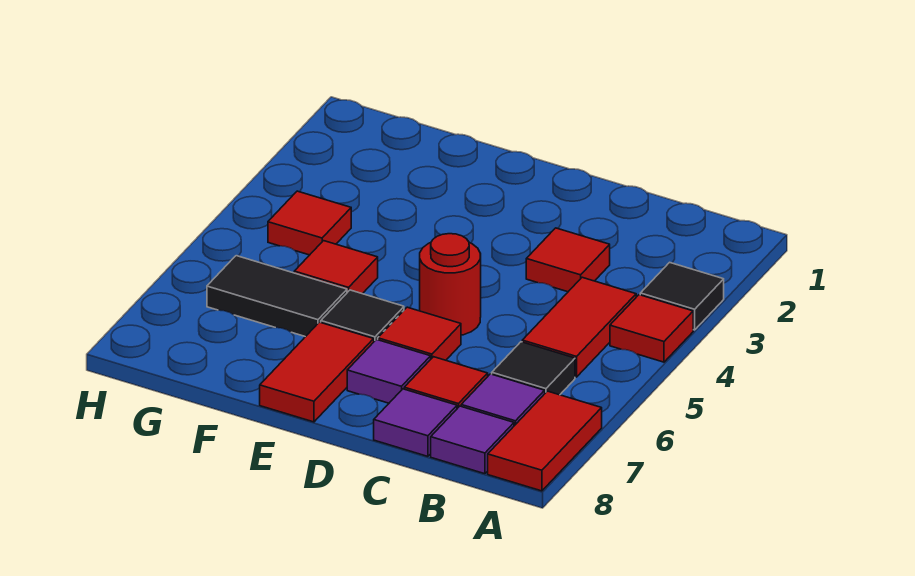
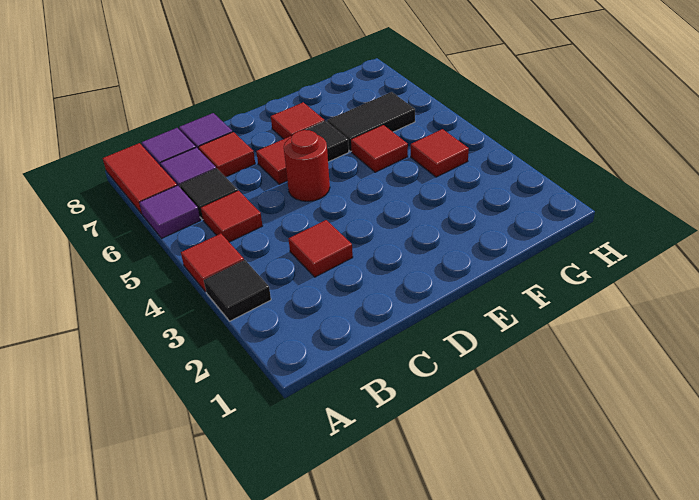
red tile B4:B5 level 1 -> red tile B5 level 1
purple tile D7 level 1 -> purple tile A6 level 1
red tile E7:E8 level 1 -> red tile E7 level 1

